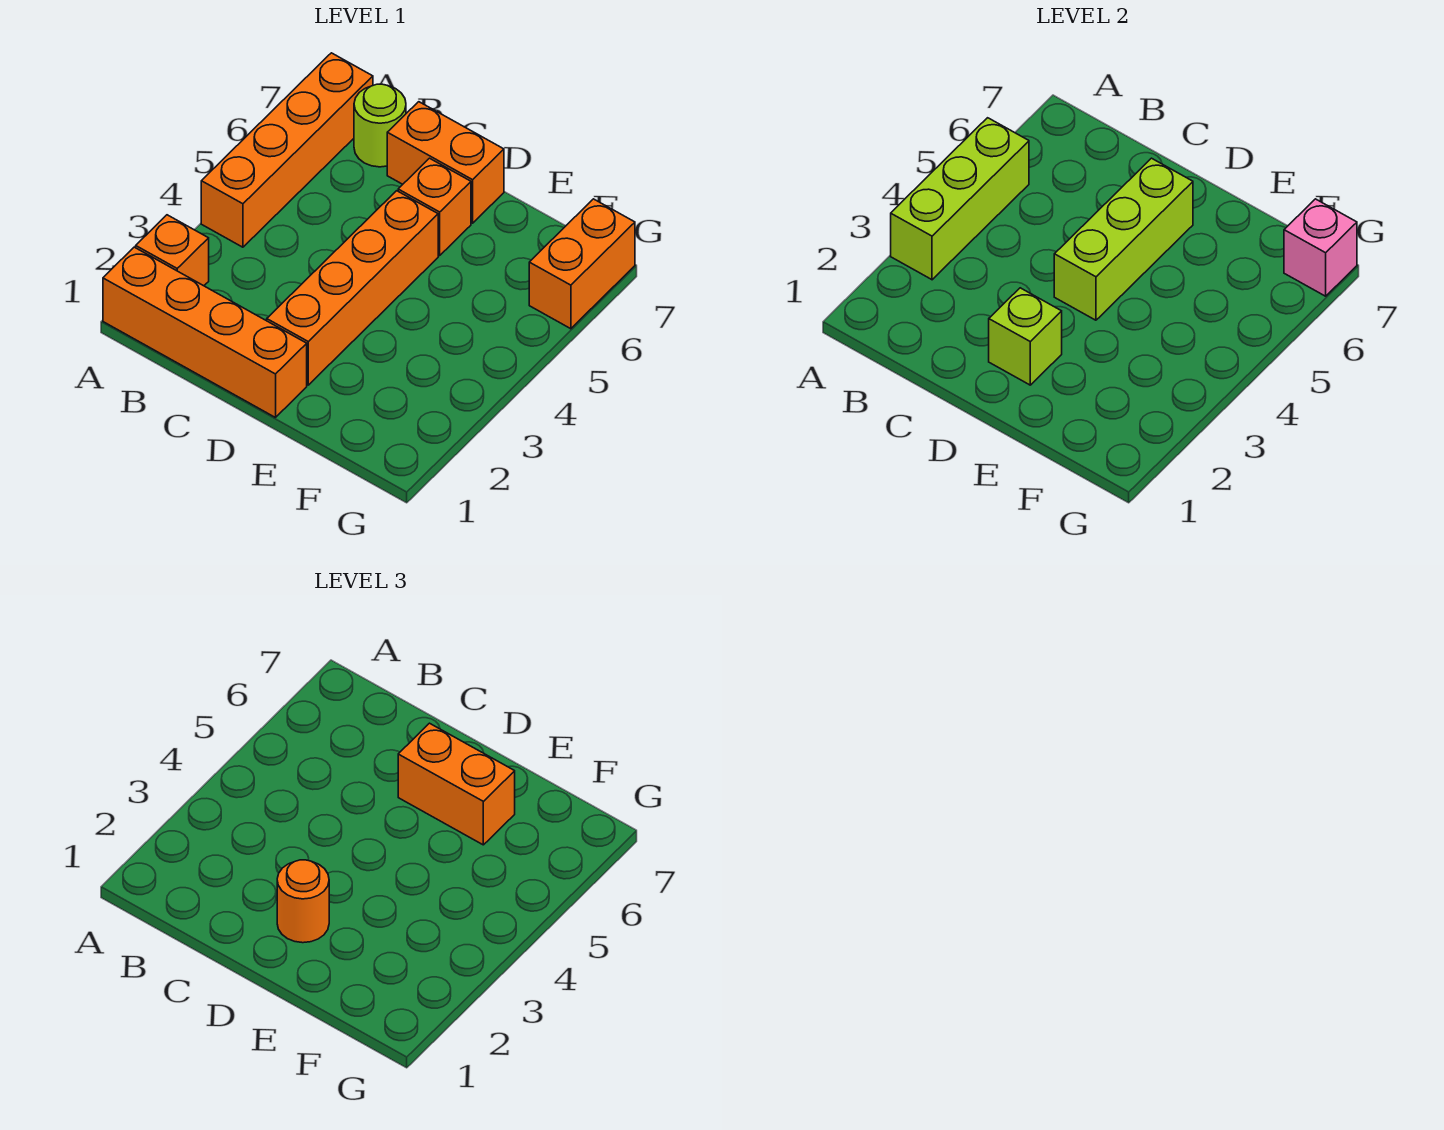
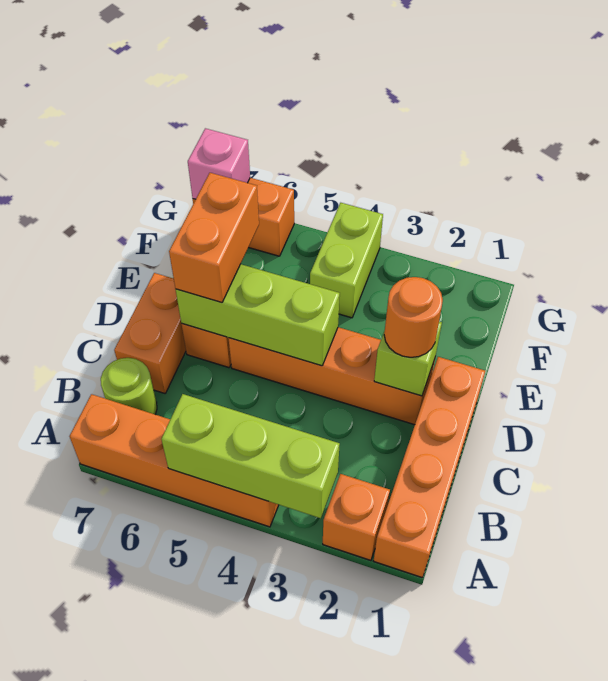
none -> lime brick F4:G4 level 1

